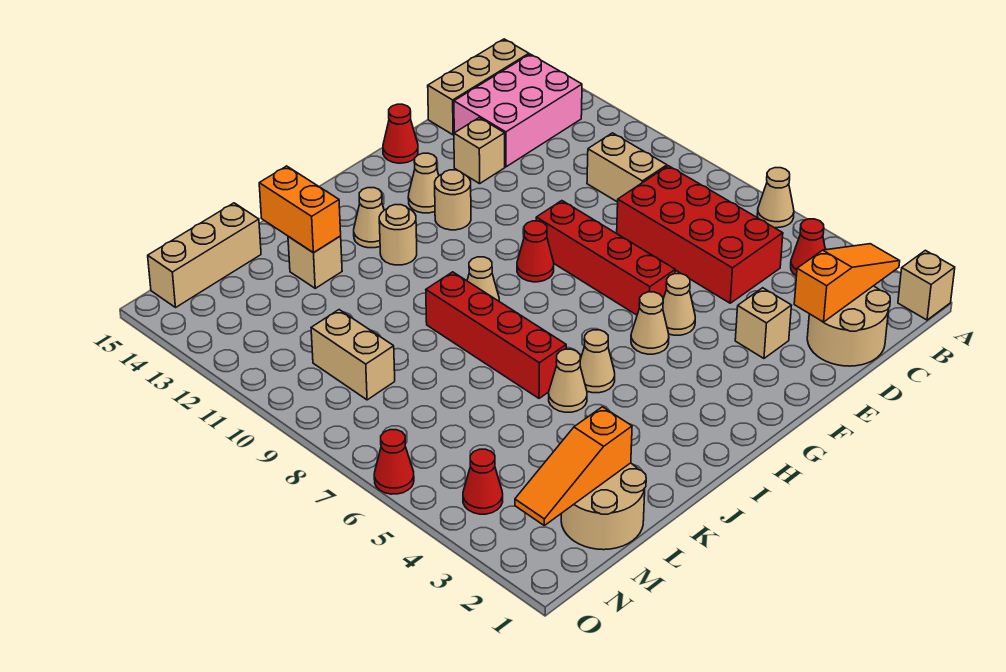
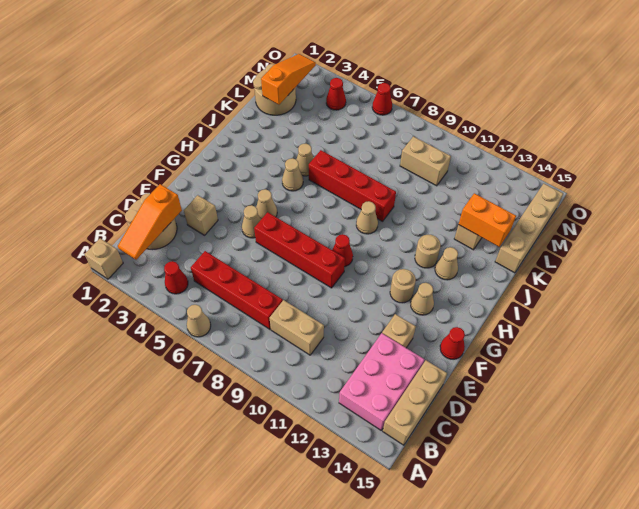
red brick C5:D8 level 1 -> red brick C5:C8 level 1
tan brick L15:N15 level 1 -> tan brick K15:N15 level 1

